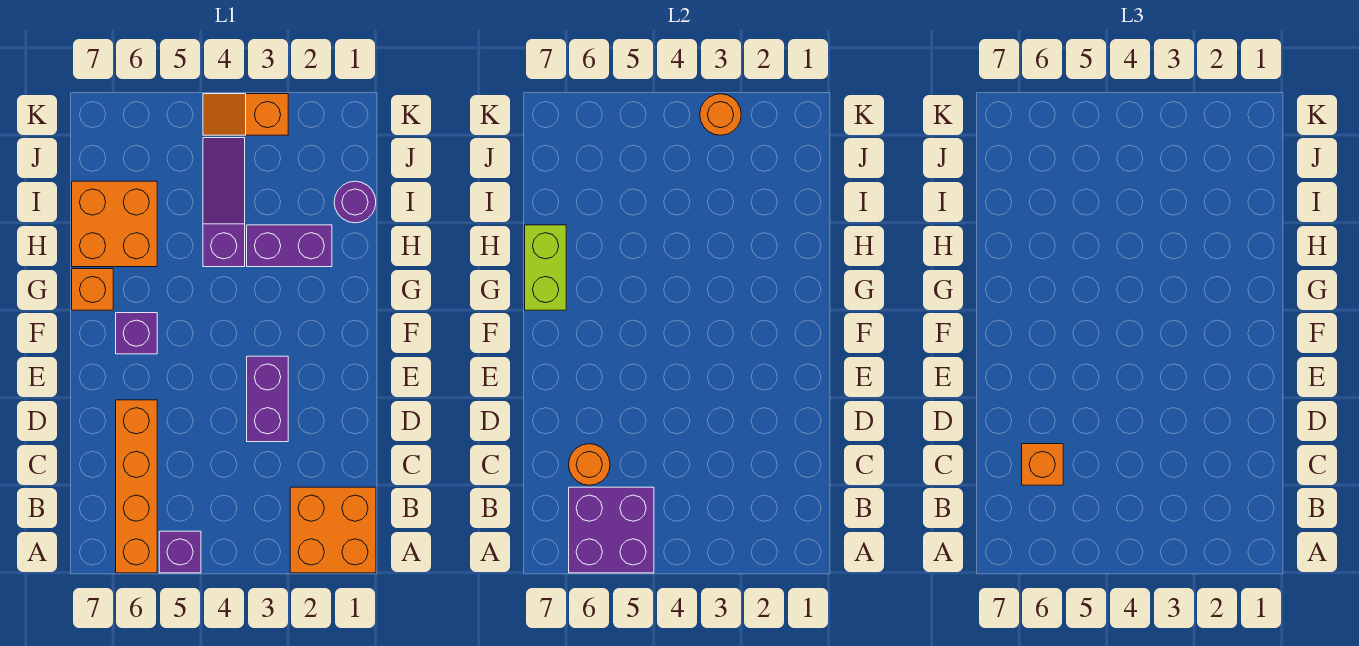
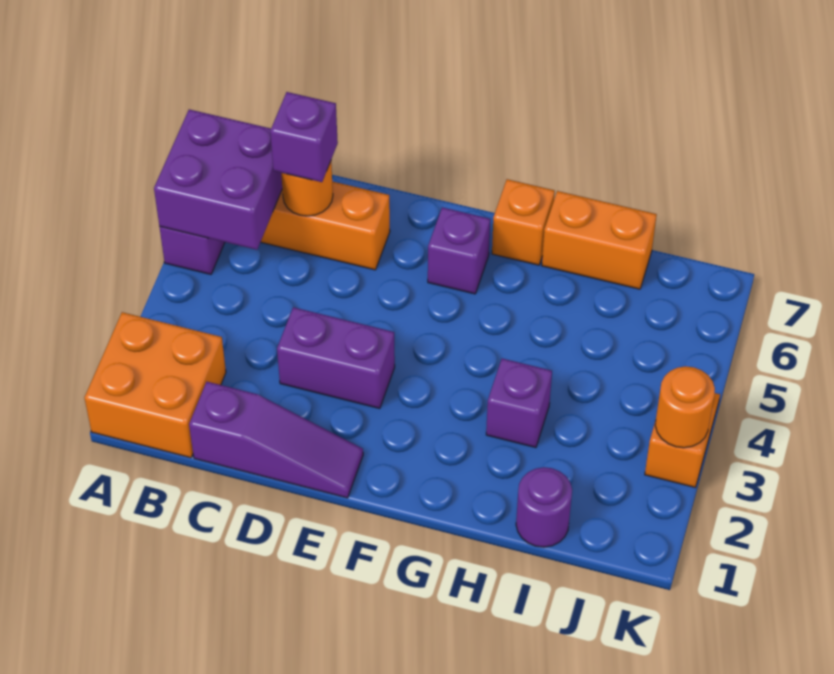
orange brick C6 level 3 -> purple brick C6 level 3
lime brick G7:H7 level 2 -> none
purple brick H2:H3 level 1 -> purple brick H3 level 1
purple slope H4:J4 level 1 top H -> purple slope C1:E1 level 1 top C
orange brick H6:I7 level 1 -> orange brick H7:I7 level 1

